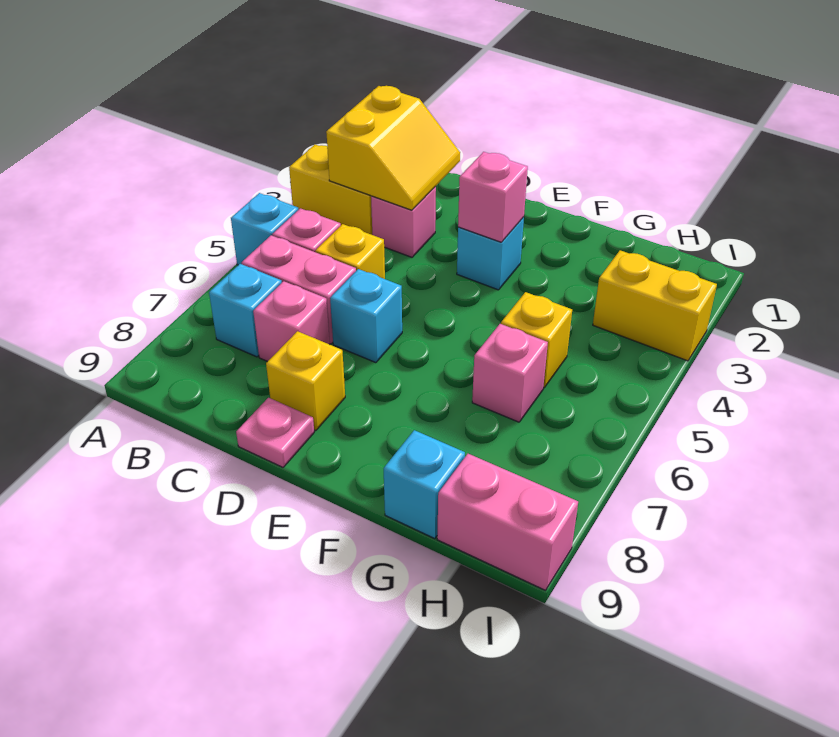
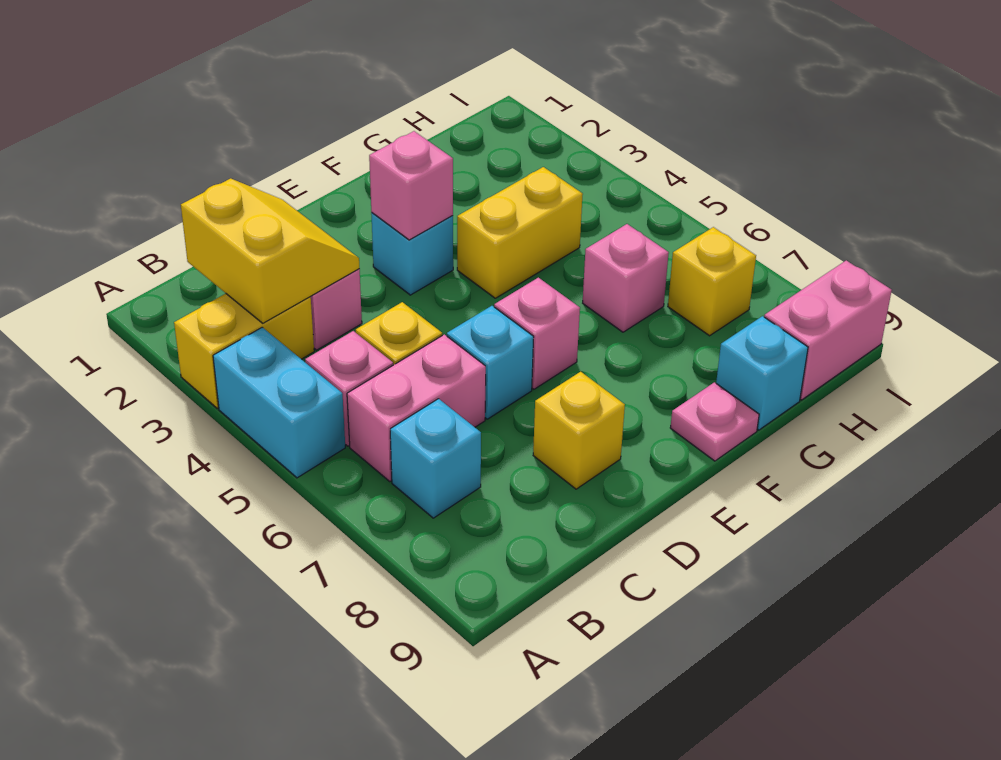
cyan brick A5 level 1 -> cyan brick A4:A5 level 1
pink brick C7 level 1 -> pink brick E6 level 1
pink plate D9 level 1 -> pink plate F9 level 1
yellow brick G5 level 1 -> yellow brick H7 level 1
yellow brick H3:I3 level 1 -> yellow brick F4:G4 level 1

